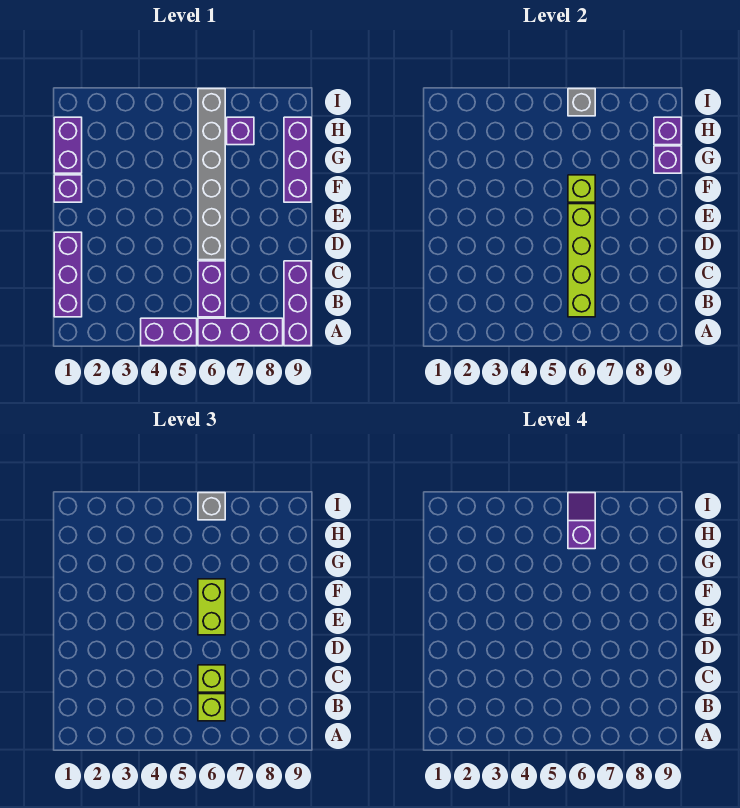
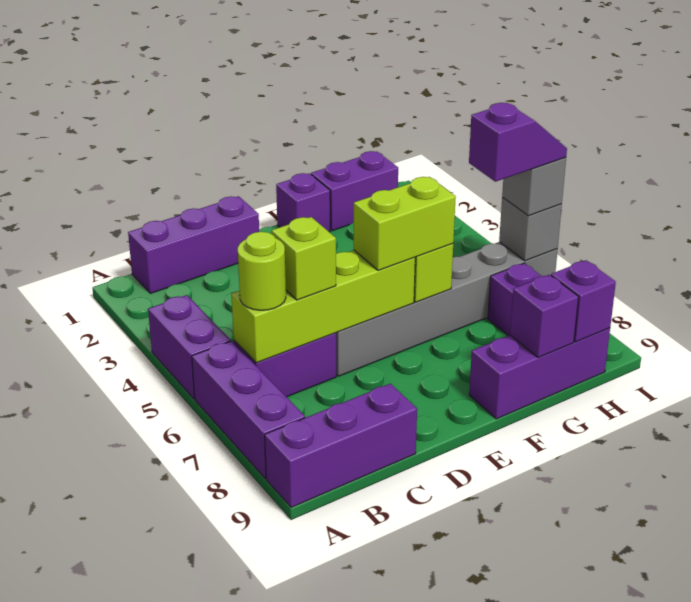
lime brick B6 level 3 -> lime round brick B6 level 3

